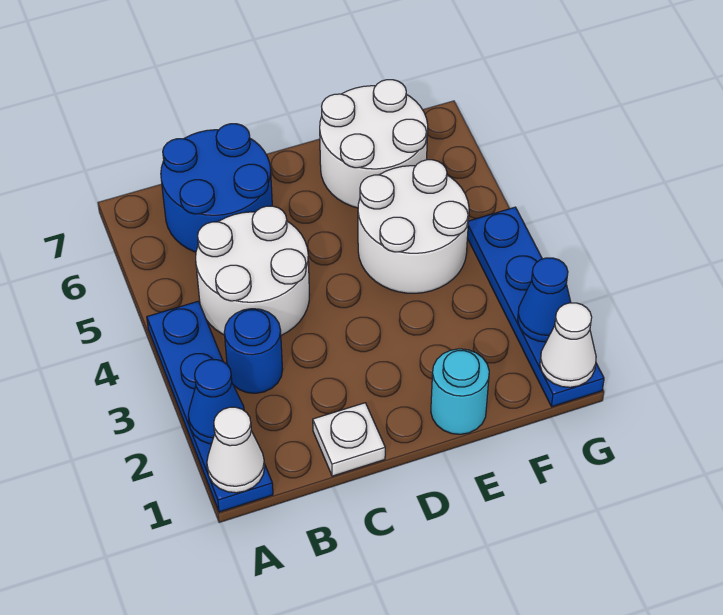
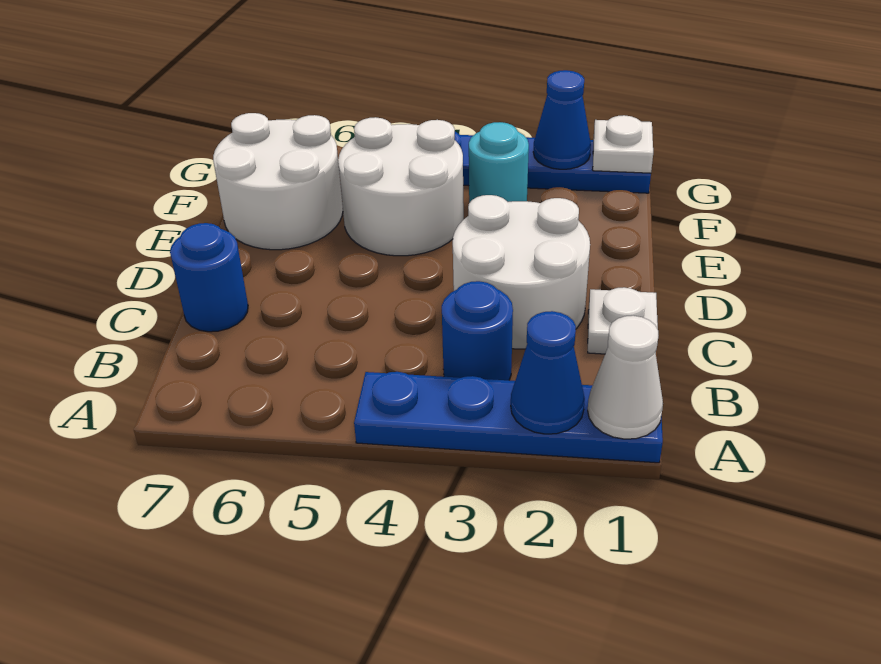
white round brick B4:C5 level 1 -> white round brick C2:D3 level 1
blue round brick B6:C7 level 1 -> blue round brick C7 level 1
cyan round brick E1 level 1 -> cyan round brick F3 level 1
white cone G1 level 2 -> white plate G1 level 2

